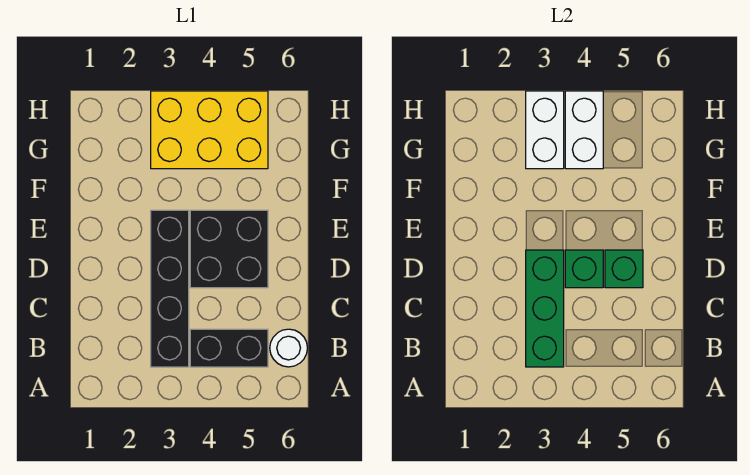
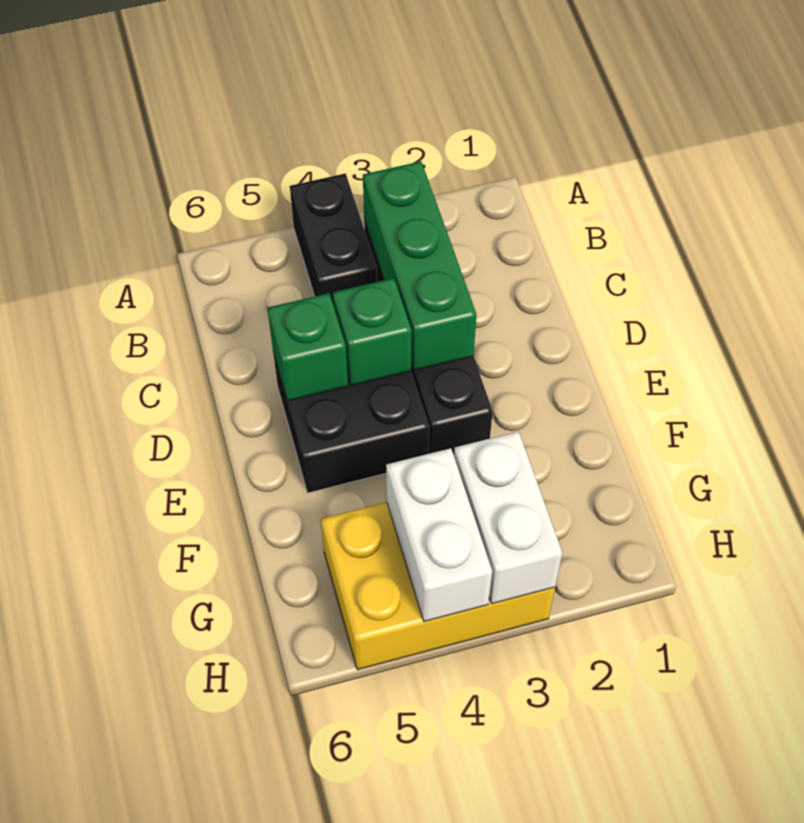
black brick B4:B5 level 1 -> black brick A4:B4 level 1
white round brick B6 level 1 -> none

